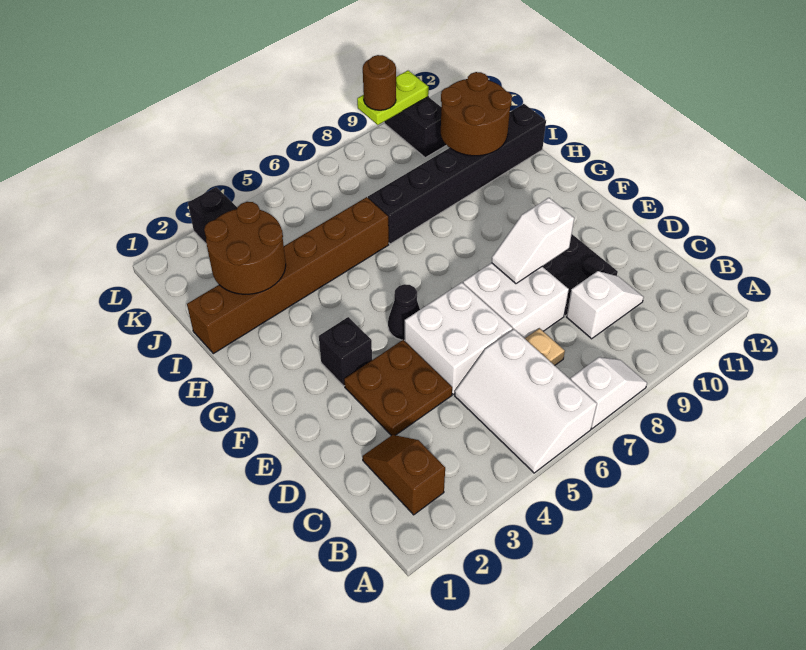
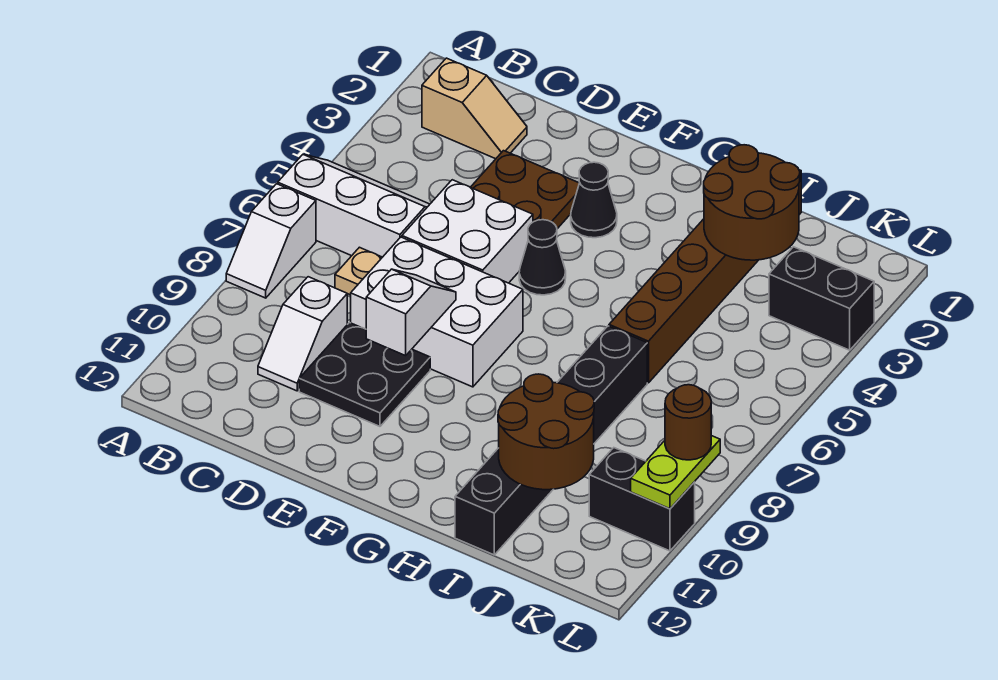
brown slope B2:C2 level 1 top B -> tan slope B2:C2 level 1 top B
white brick D7:E8 level 1 -> white brick D7:F8 level 1
black brick F3 level 1 -> black cone F3 level 1

